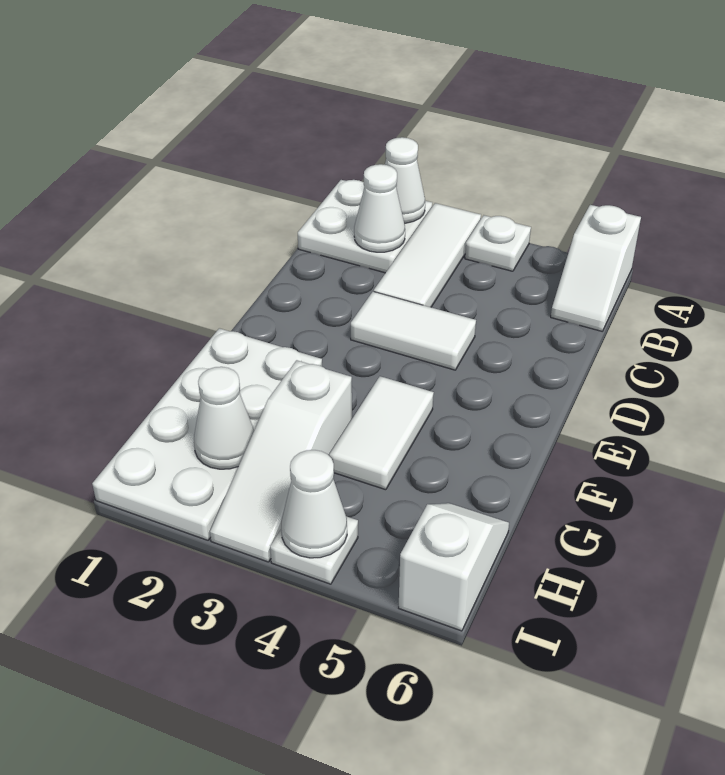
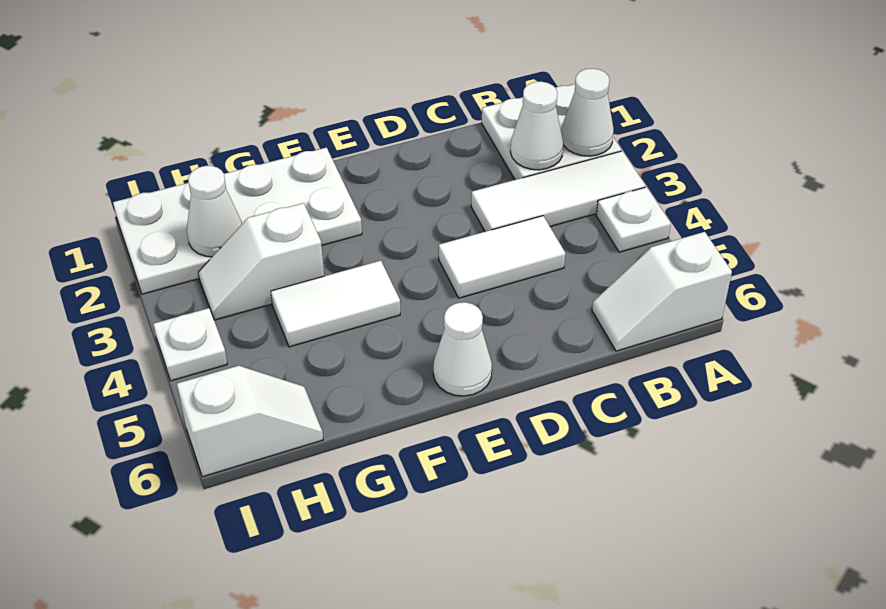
white tile D3:D4 level 1 -> white tile C4:D4 level 1
white slope G3:I3 level 1 top G -> white slope G3:H3 level 1 top G
white cone I4 level 2 -> white cone E6 level 1

